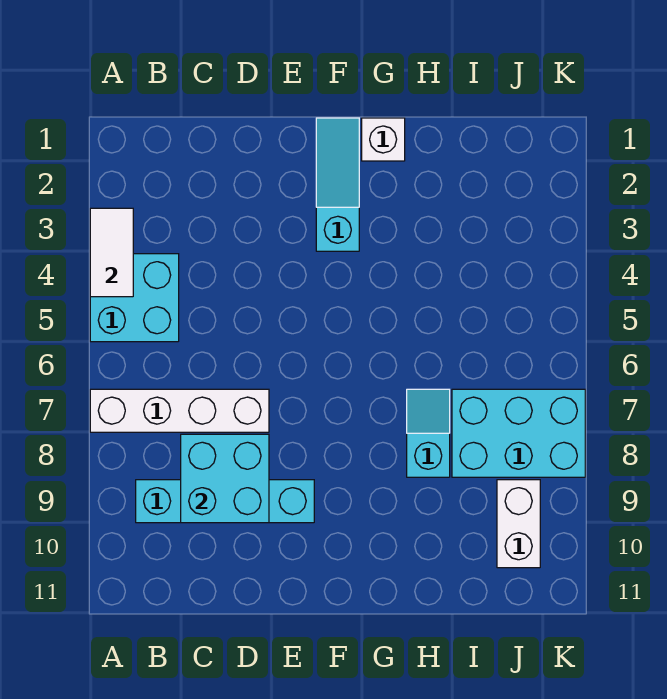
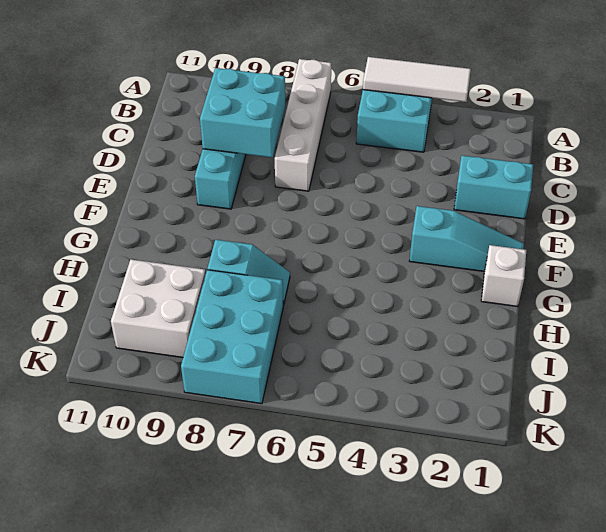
white tile A3:A4 level 2 -> white tile A3:A5 level 2
none -> cyan brick D1:D2 level 1
white brick J9:J10 level 1 -> white brick I9:J10 level 1

